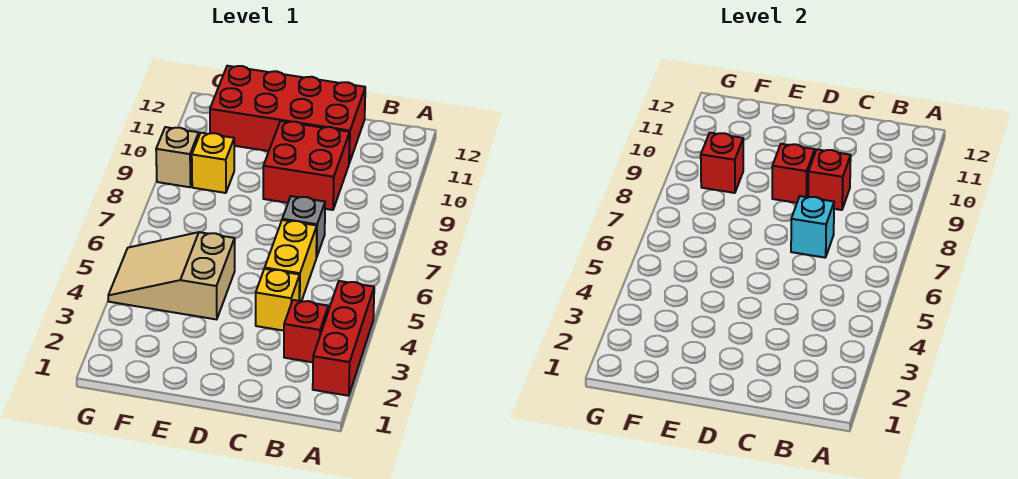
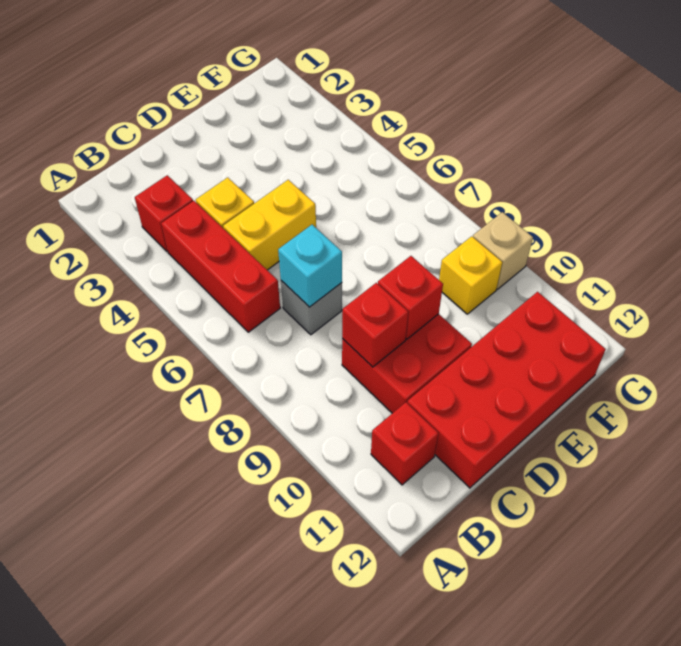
red brick A2:A4 level 1 -> red brick B4:B6 level 1
yellow brick C5:C6 level 1 -> yellow brick C5:D5 level 1
tan slope E4:G5 level 1 top E -> none
red brick F9 level 2 -> red brick B11 level 1

